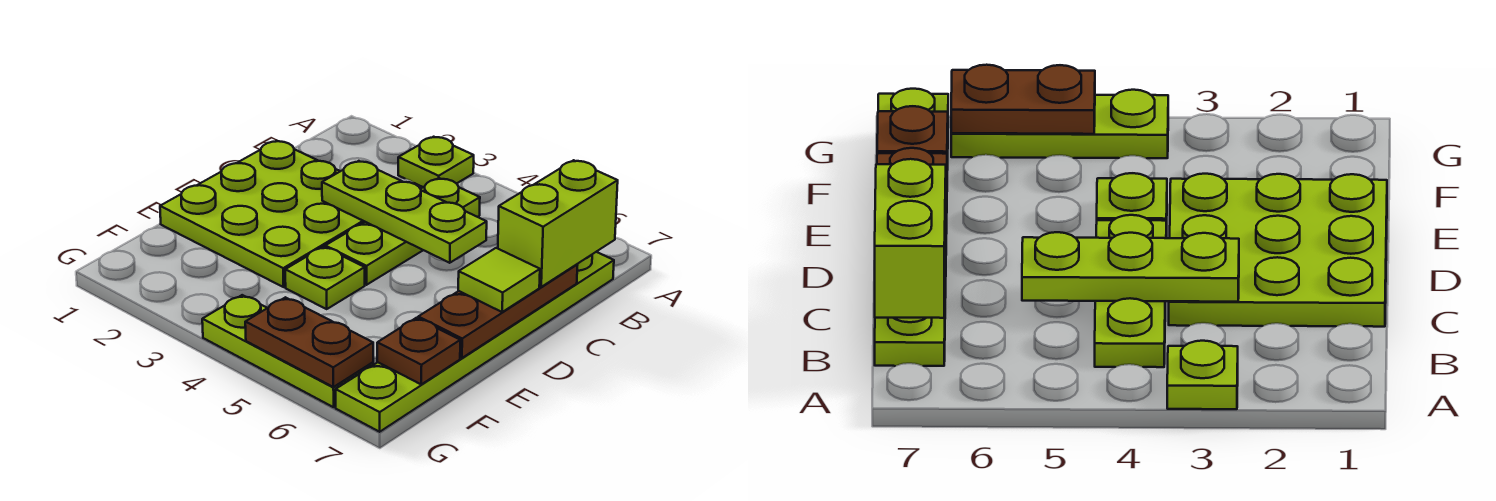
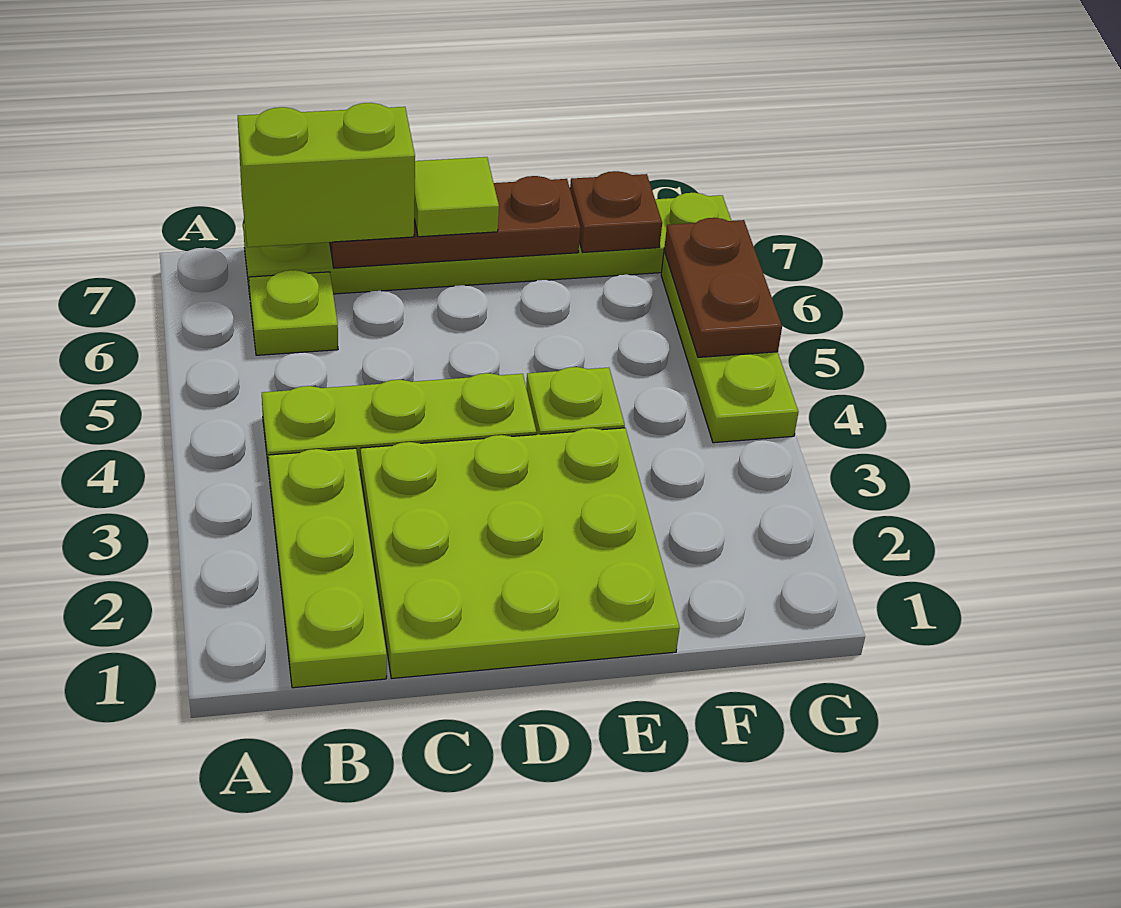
lime plate A3 level 1 -> lime plate B6 level 1
lime plate C3:C5 level 2 -> lime plate B1:B3 level 1

